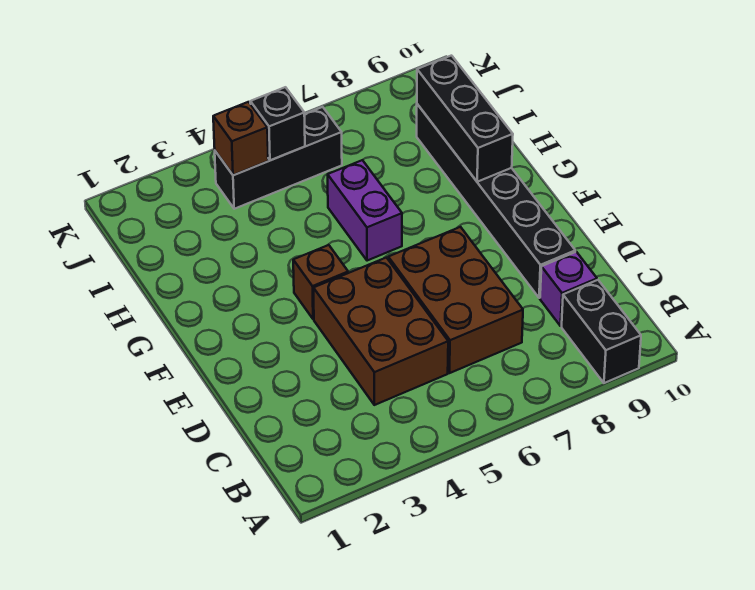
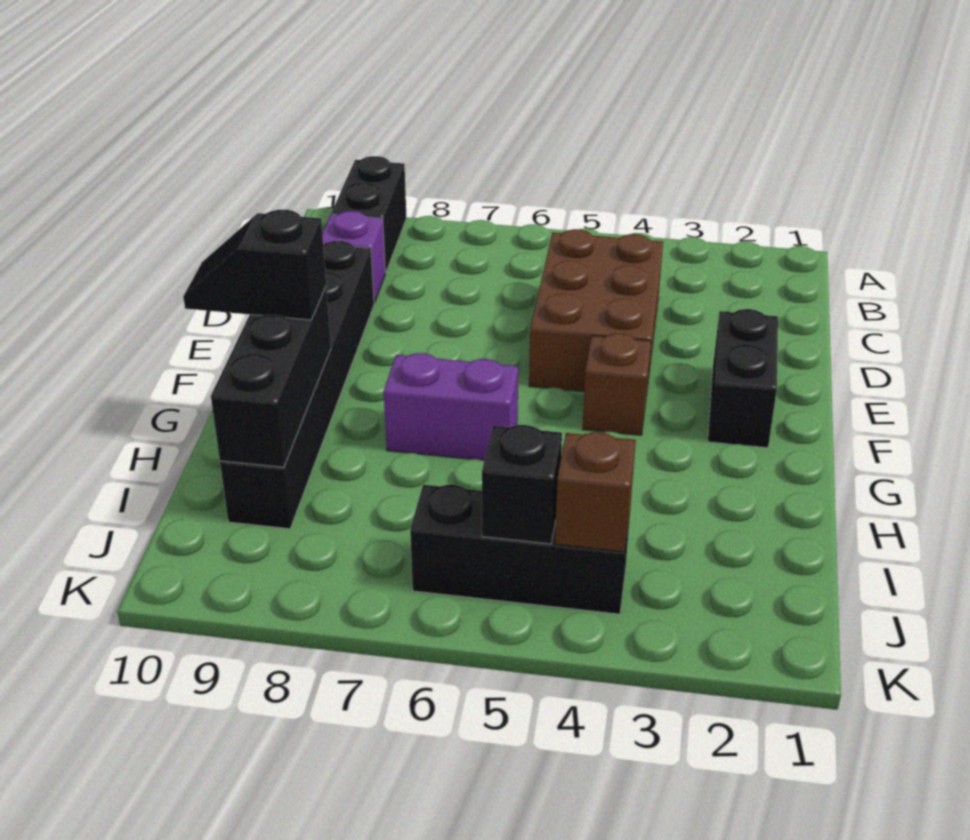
brown brick C6:E7 level 1 -> none
none -> black brick E2:F2 level 1
purple brick G6:H6 level 1 -> purple brick G6:G7 level 1
none -> black slope G9:G10 level 3 top 9

